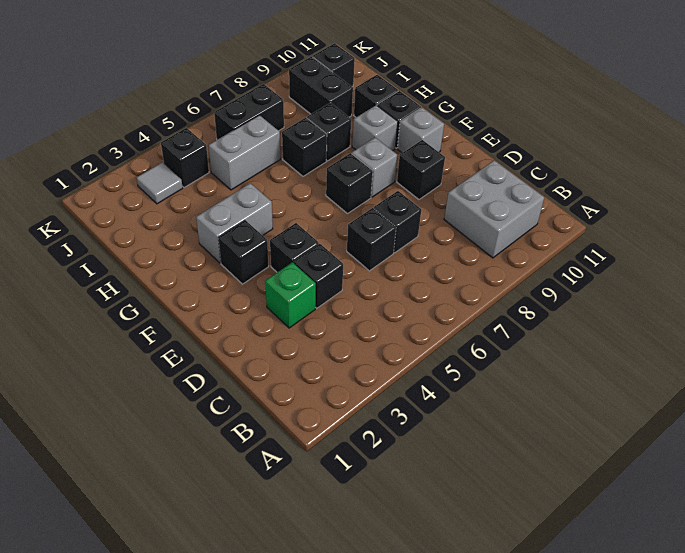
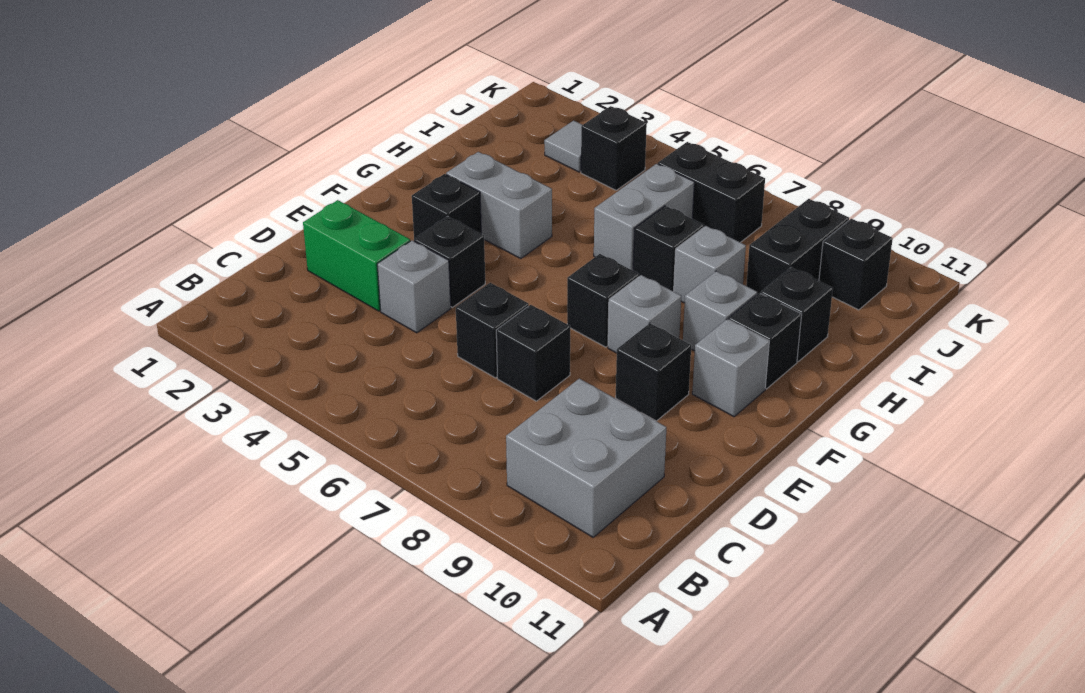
green brick D3 level 1 -> green brick D2:D3 level 1
black brick D4 level 1 -> grey brick D4 level 1
black brick H8 level 1 -> grey brick H8 level 1
grey brick I5:I6 level 1 -> grey brick H6:I6 level 1

